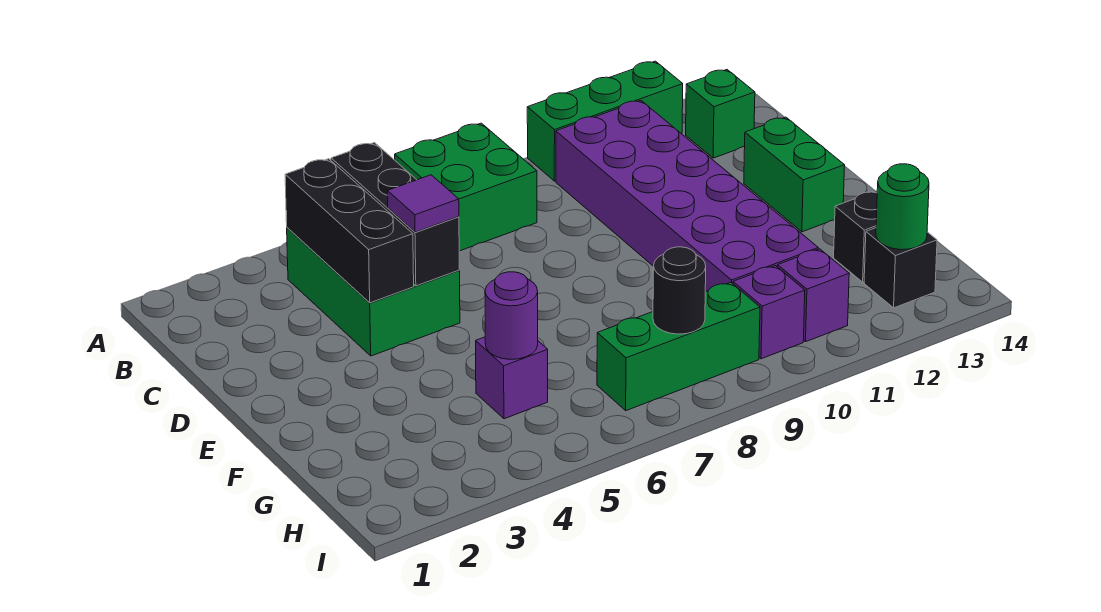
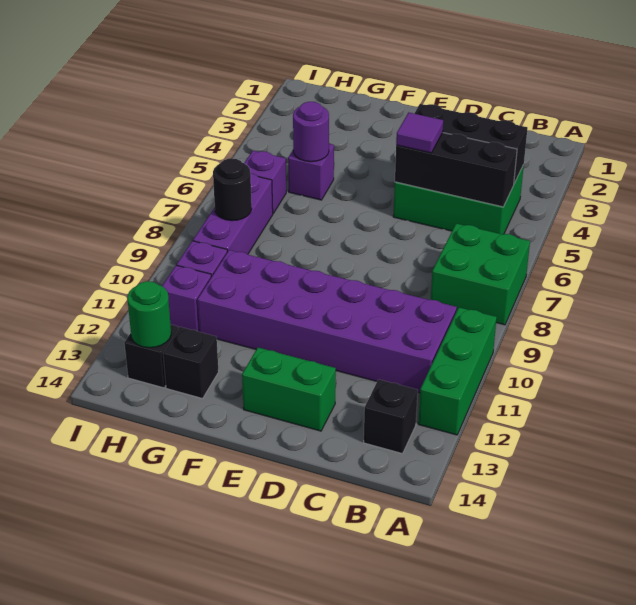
green brick B13 level 1 -> black brick B13 level 1
none -> purple brick H6 level 1
green brick H7:H9 level 1 -> purple brick H7:H9 level 1

